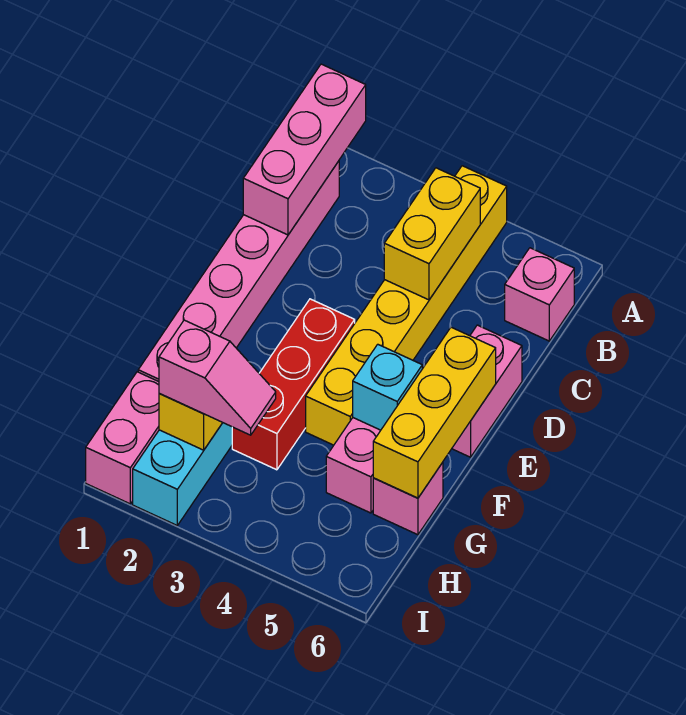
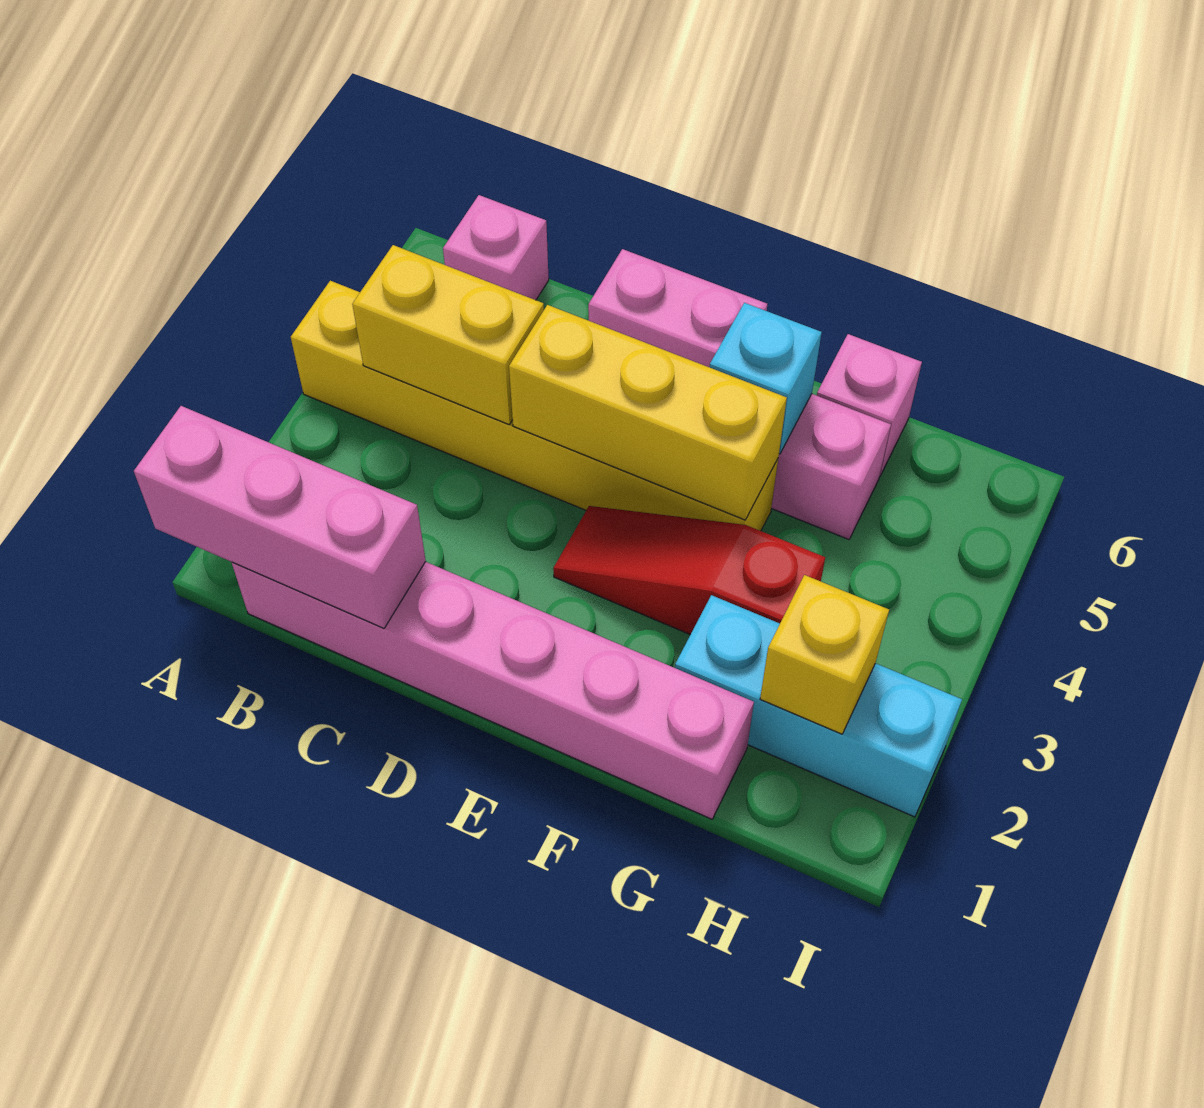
red brick E3:G3 level 1 -> red slope E3:G3 level 1 top G
yellow brick E6:G6 level 2 -> yellow brick D4:F4 level 2
pink brick H1:I1 level 1 -> none
pink slope H2:H3 level 3 top 2 -> none

